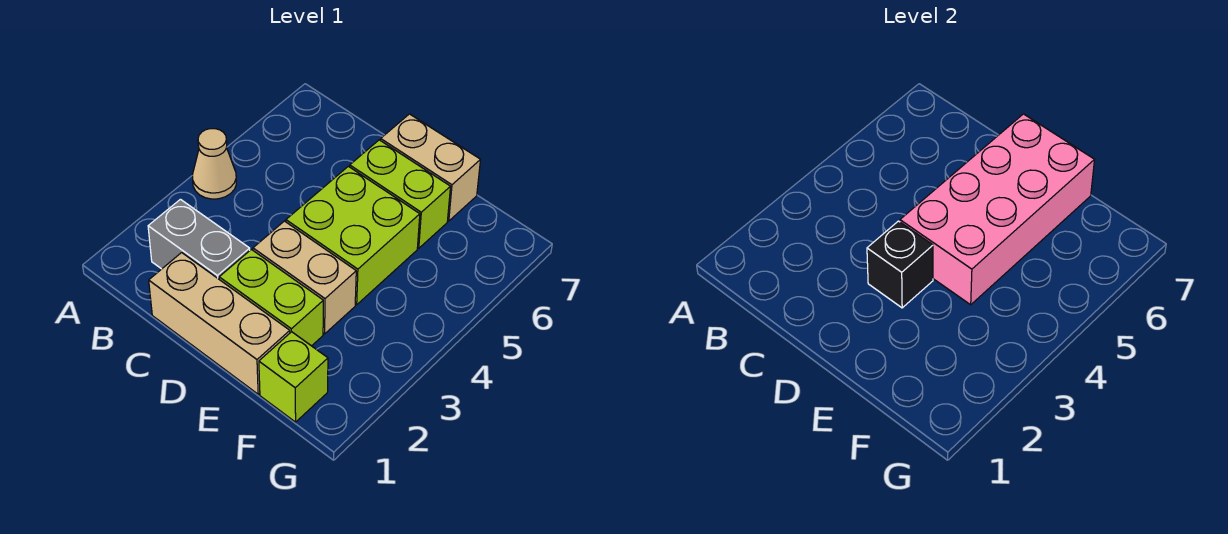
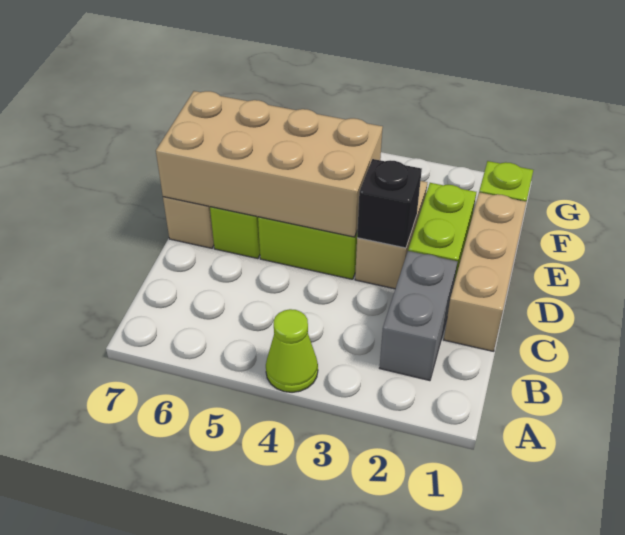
tan cone A4 level 1 -> lime cone A4 level 1
pink brick D4:E7 level 2 -> tan brick D4:E7 level 2

